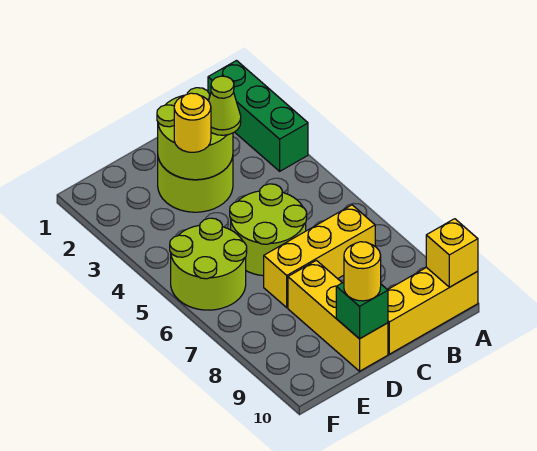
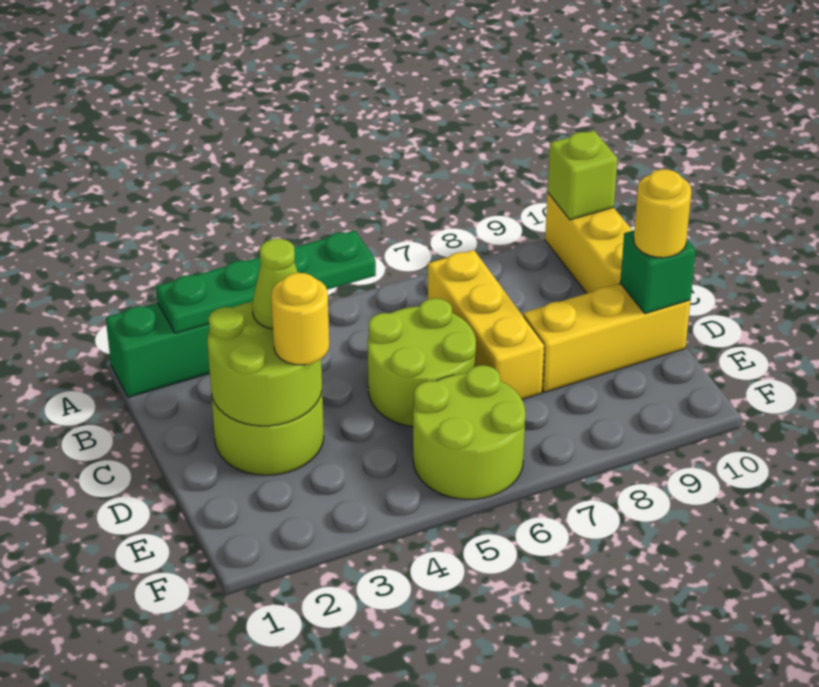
none -> green plate A2:A5 level 2
yellow brick A10 level 2 -> lime brick A10 level 2

